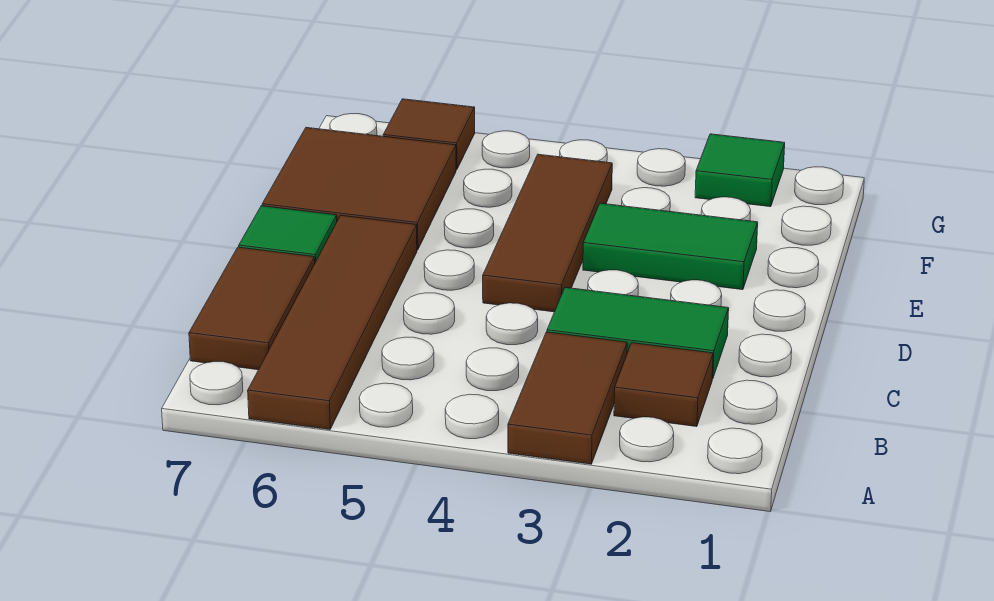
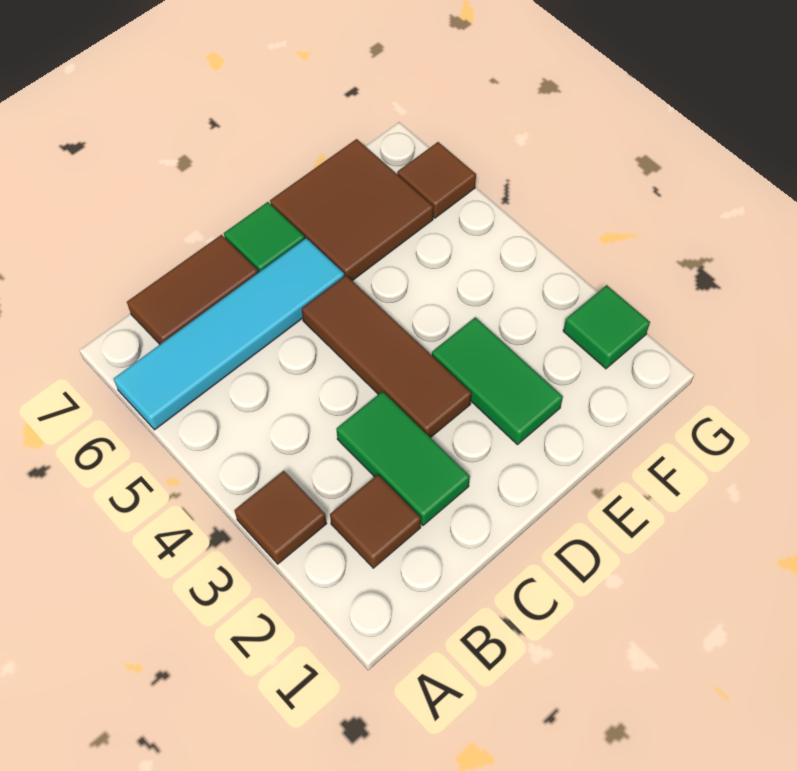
brown tile A3:B3 level 1 -> brown tile A3 level 1
brown tile A6:D6 level 1 -> cyan tile A6:D6 level 1
brown tile D4:F4 level 1 -> brown tile D3:D5 level 1

